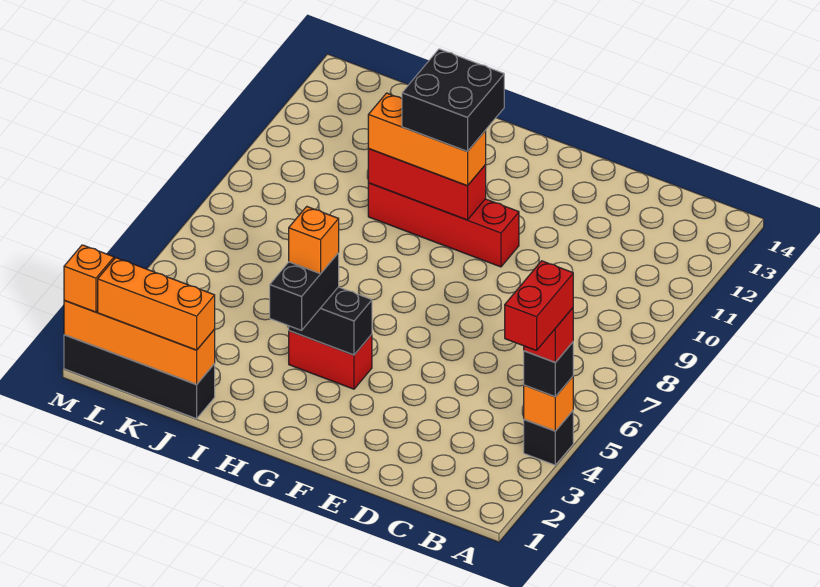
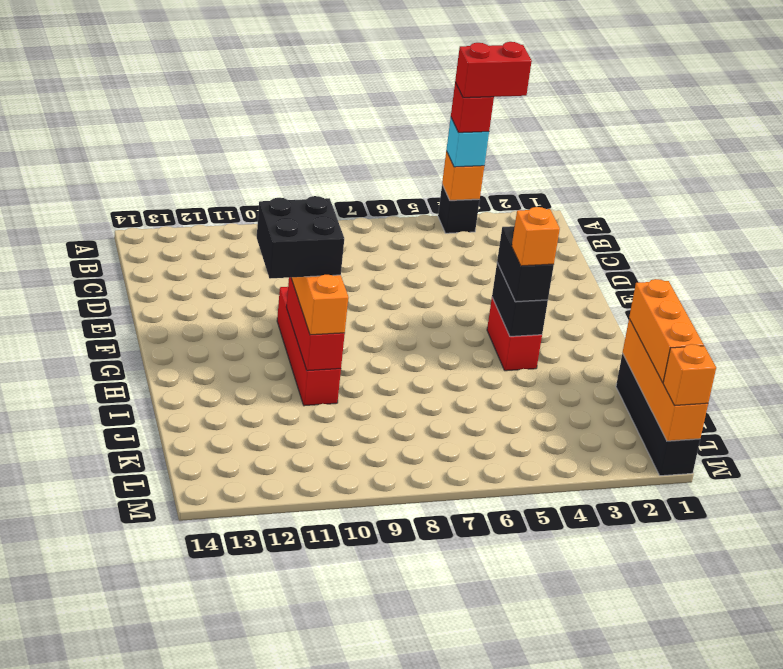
black brick A4 level 3 -> cyan brick A4 level 3
black brick H3:H4 level 3 -> black brick G4:H4 level 3

